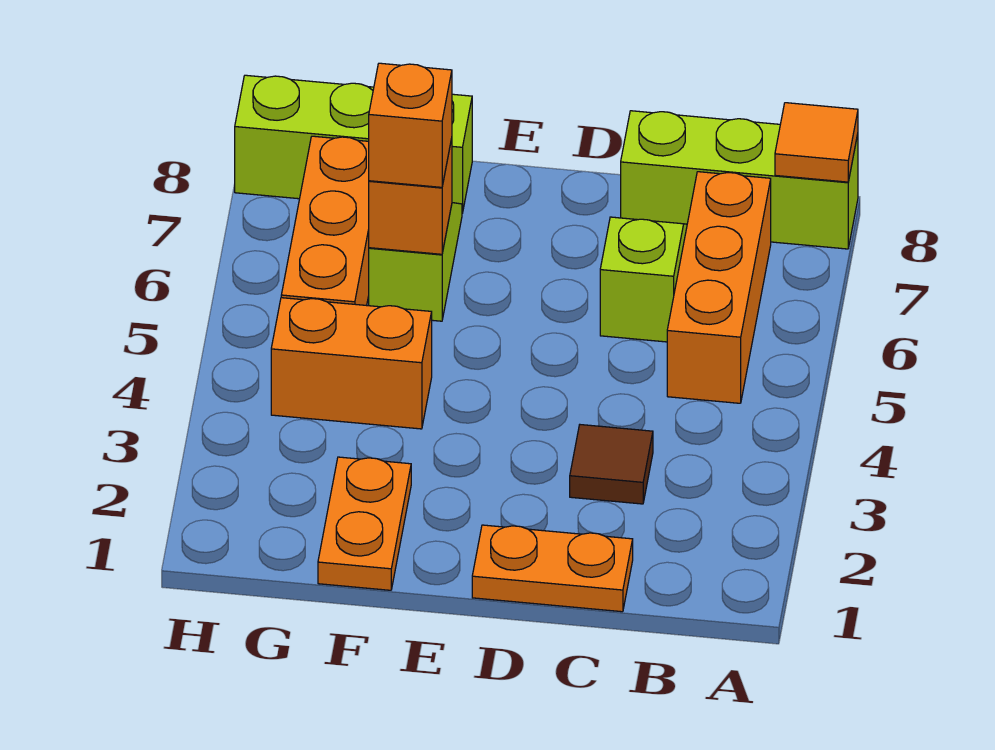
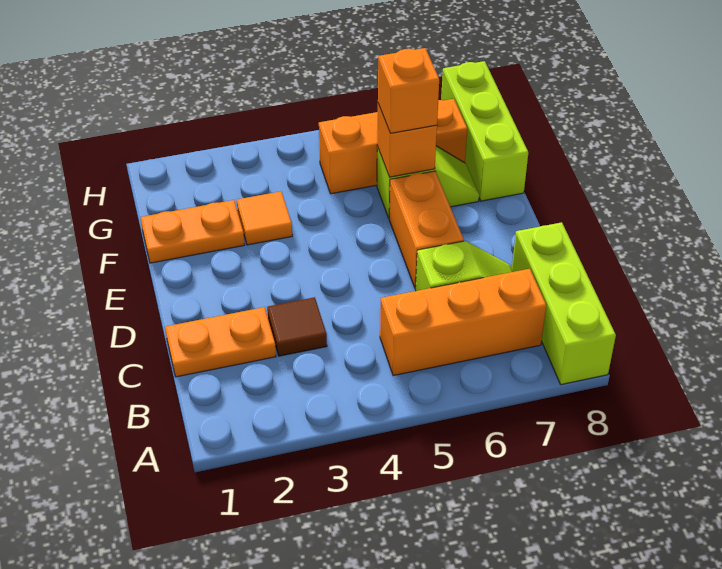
orange tile A8 level 2 -> orange tile F3 level 1
orange plate C1:D1 level 1 -> orange plate C1:C2 level 1
orange brick F4:G4 level 1 -> orange brick D6:E6 level 1

